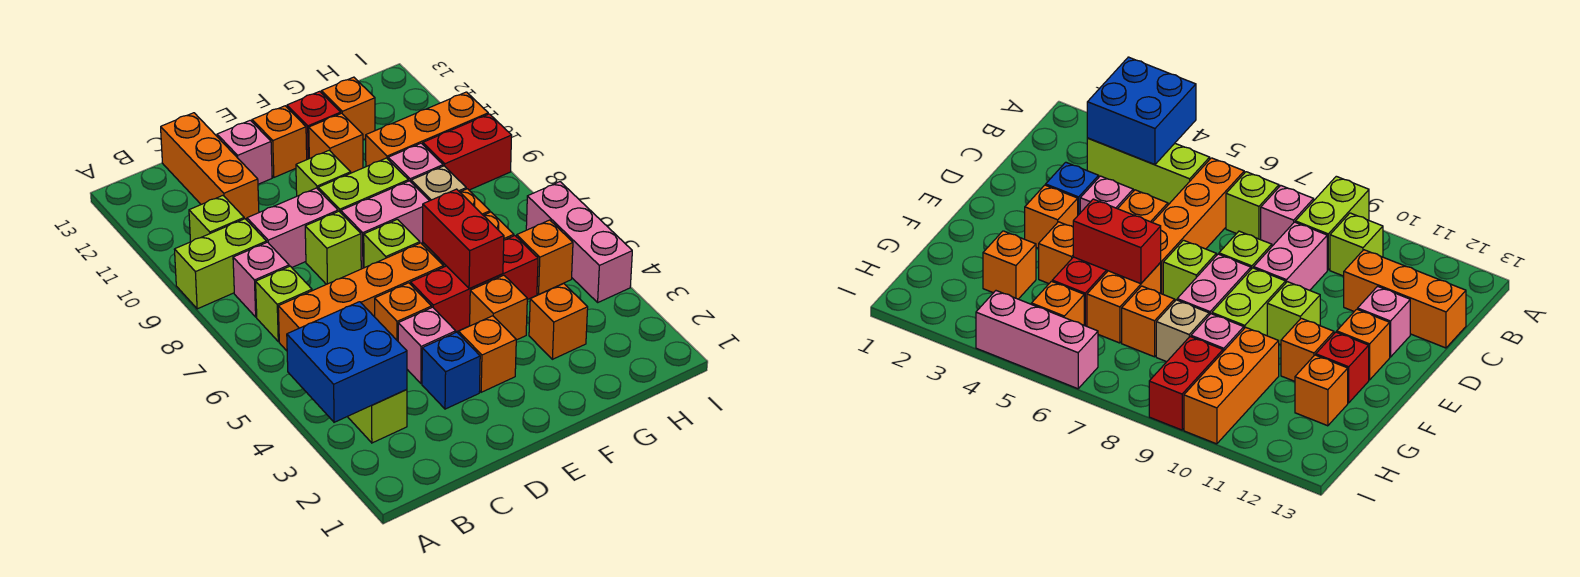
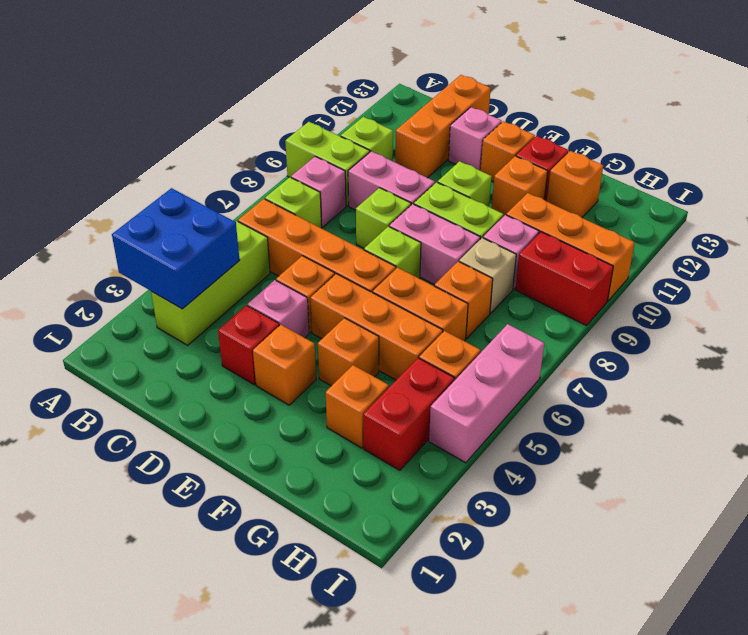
blue brick D3 level 1 -> red brick D3 level 1
red brick E5:G5 level 1 -> orange brick E5:G5 level 1
red brick F5:F6 level 2 -> red brick H3:H4 level 1

